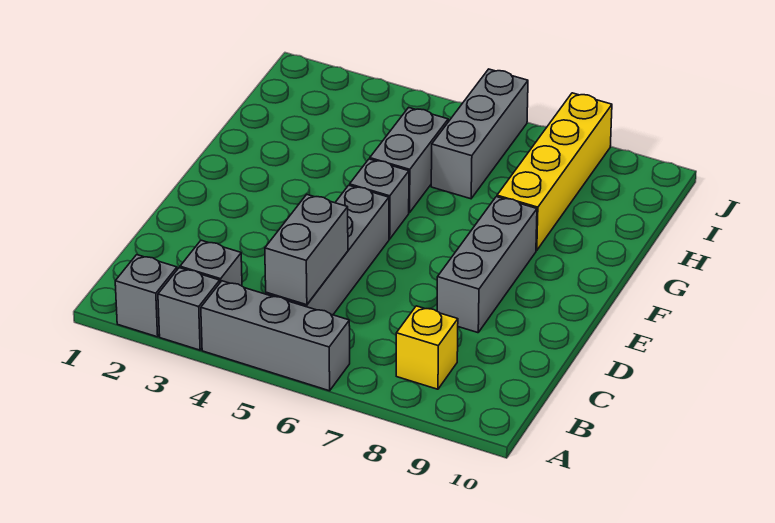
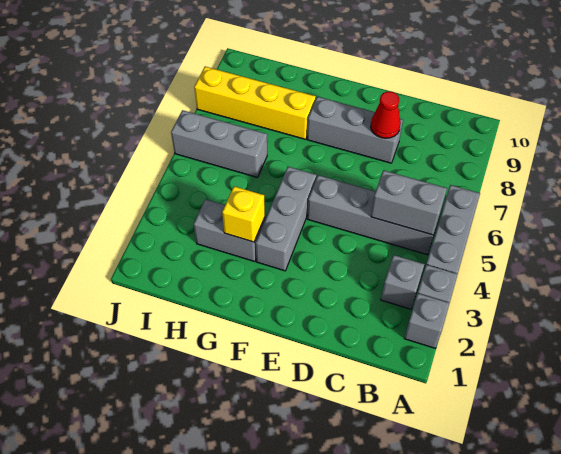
yellow brick B8 level 1 -> yellow brick G3 level 2
none -> red cone D8 level 2
grey brick F5 level 1 -> grey brick F3:F5 level 1
grey brick G5:H5 level 1 -> grey brick G3:H3 level 1

